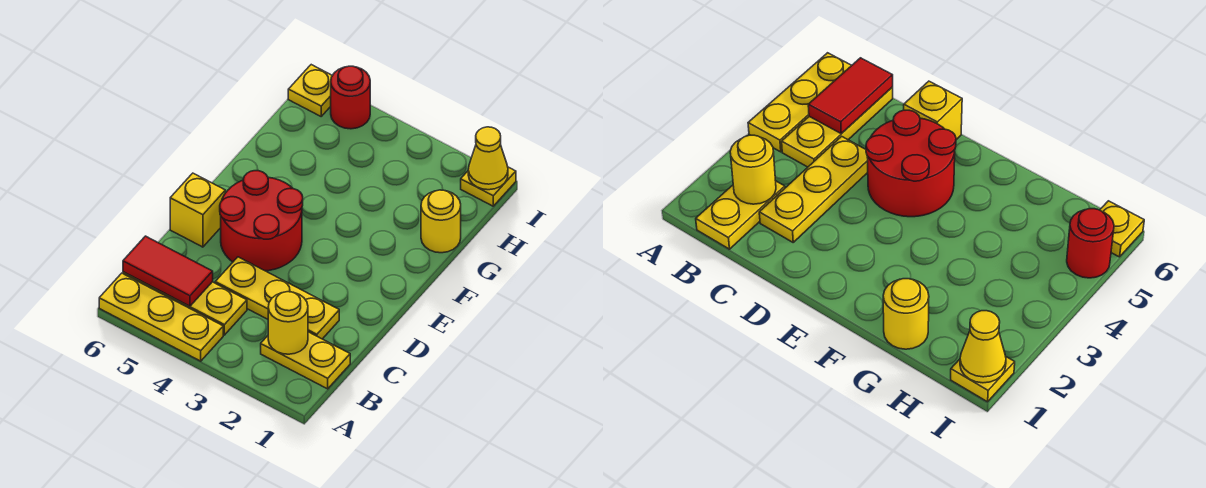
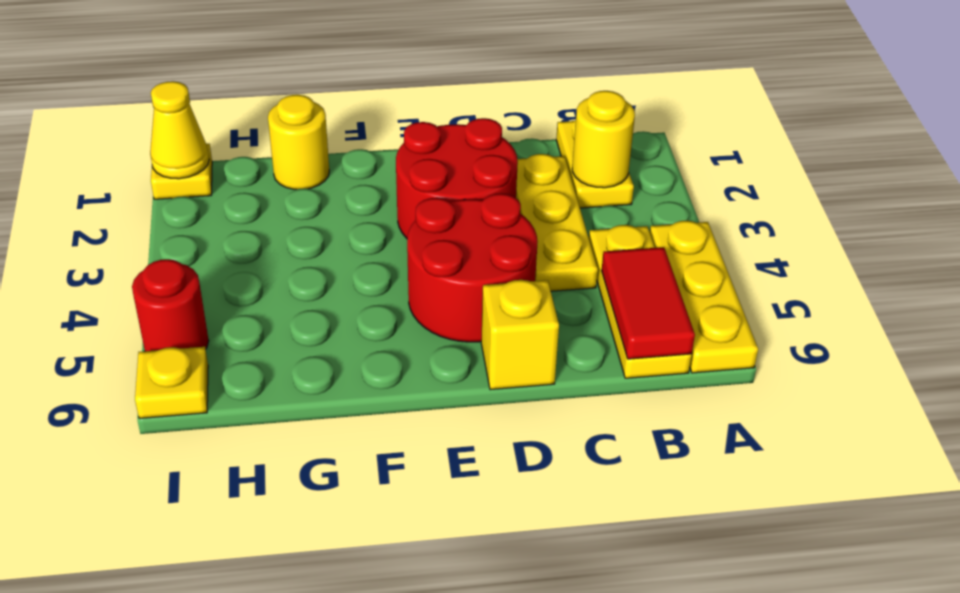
none -> red round brick D2:E3 level 1

